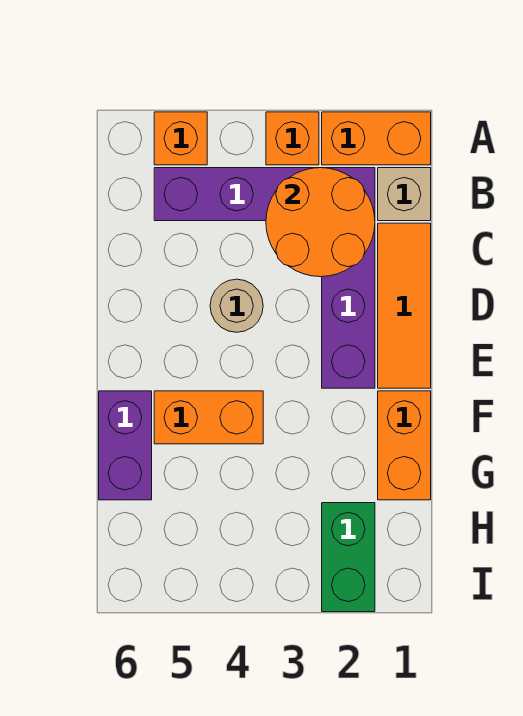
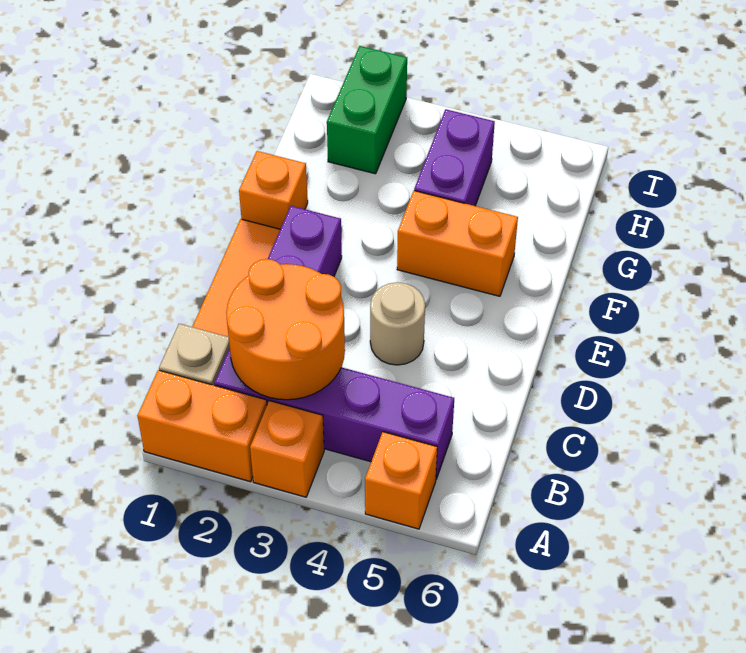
orange brick F1:G1 level 1 -> orange brick F1 level 1
purple brick F6:G6 level 1 -> purple brick G4:H4 level 1

